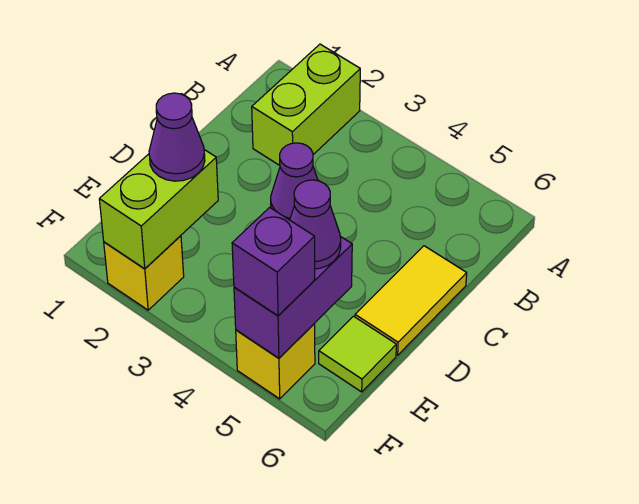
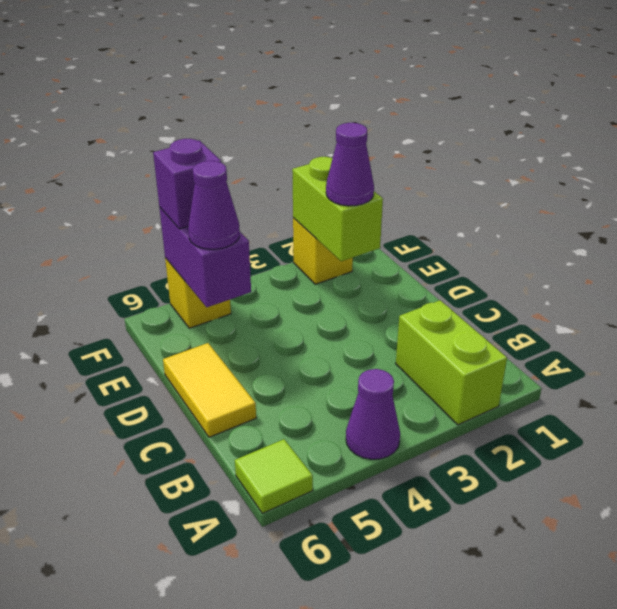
purple cone C3 level 1 -> purple cone A4 level 1
lime tile E6 level 1 -> lime tile A6 level 1

